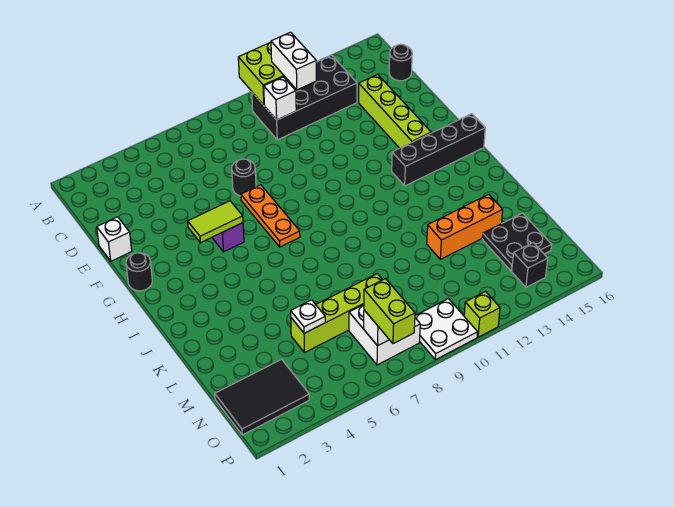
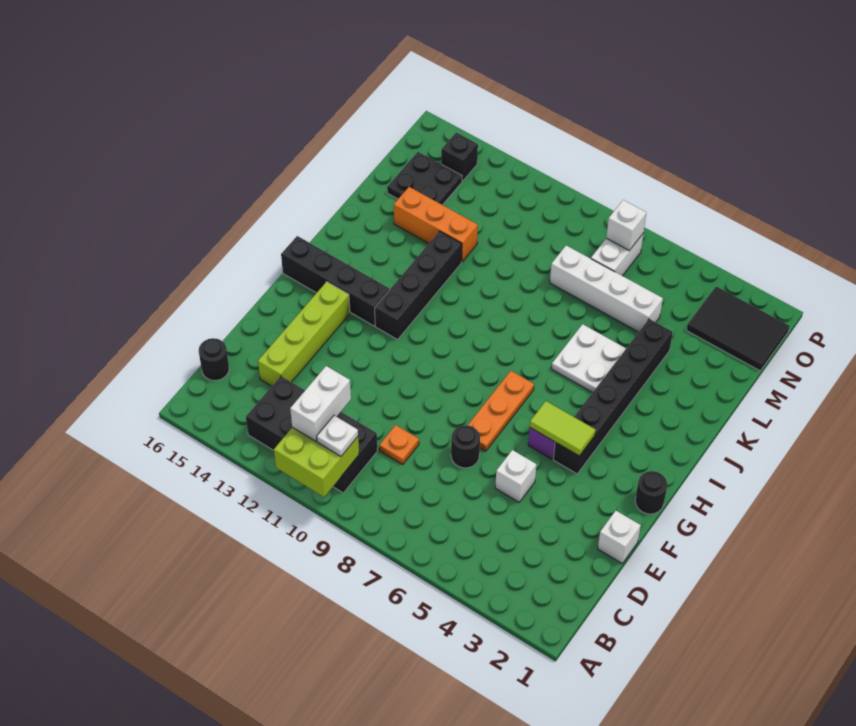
white brick C10 level 2 -> white brick E5 level 1
none -> orange plate D9 level 1
none -> black brick G4:L4 level 1
none -> black brick H12:K12 level 1
lime brick M5:M8 level 1 -> white brick M5:M8 level 1
white plate M5 level 2 -> white plate B10 level 3
white brick N7:O8 level 1 -> white brick N7:O7 level 1
lime brick O7:P7 level 3 -> none
white plate O9:P10 level 1 -> white plate J5:K6 level 1
lime brick P11 level 1 -> none

